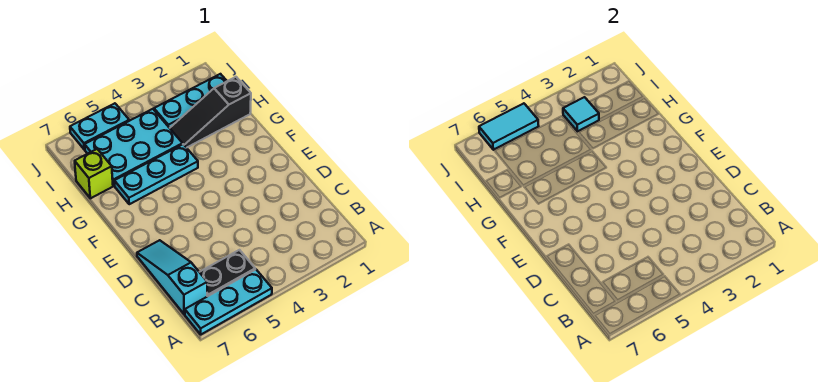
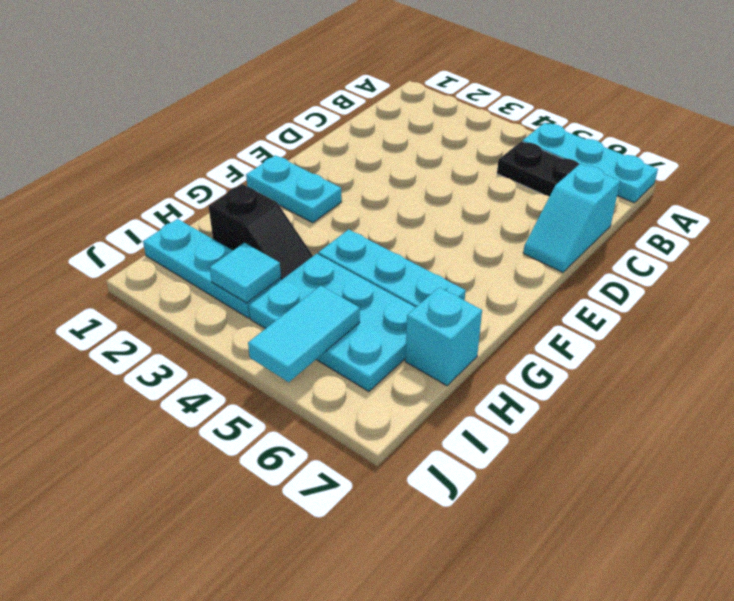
cyan slope B7:D7 level 1 top B -> cyan slope C7:D7 level 1 top C
black slope H1:H3 level 1 top 1 -> black slope H2:H3 level 1 top 2
lime brick H7 level 1 -> cyan brick H7 level 1
cyan plate J5:J6 level 1 -> cyan plate F1:F2 level 1
cyan tile J5:J6 level 2 -> cyan tile I5:J5 level 2

